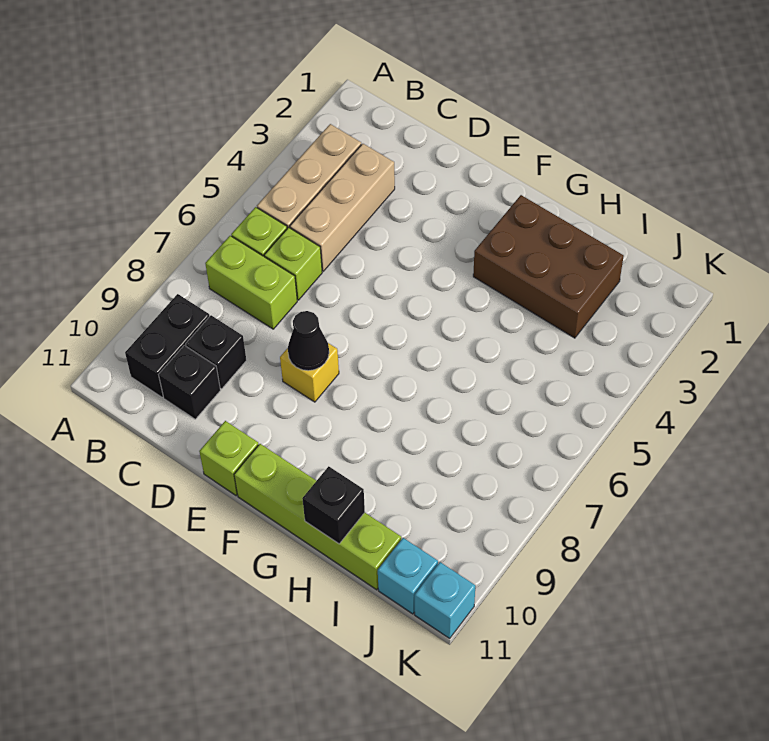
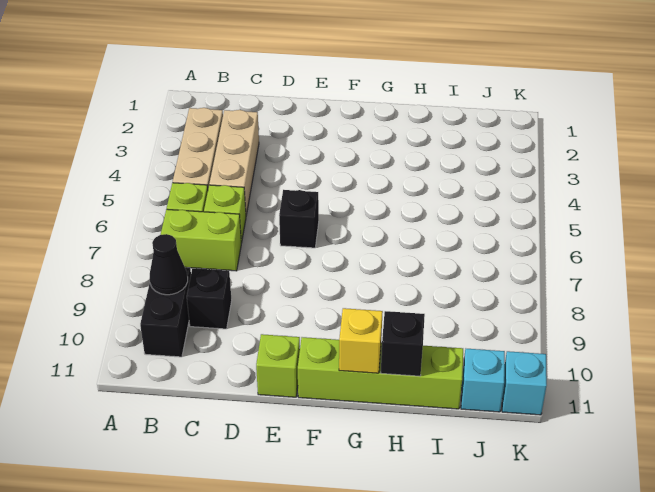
black brick C10 level 1 -> black brick E6 level 1
yellow brick E8 level 1 -> yellow brick G11 level 2
black cone E8 level 2 -> black cone B9 level 2
brown brick G2:I3 level 1 -> none

